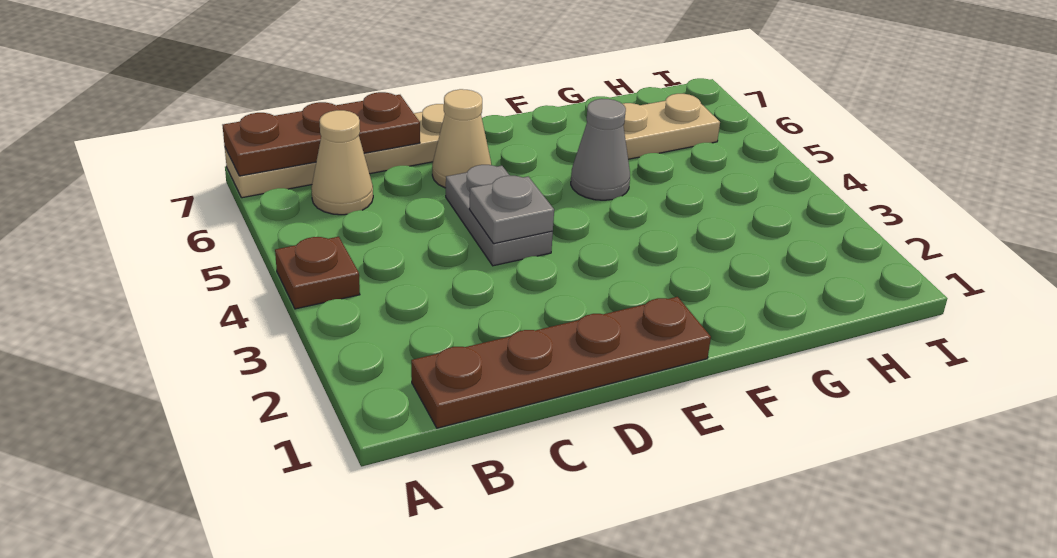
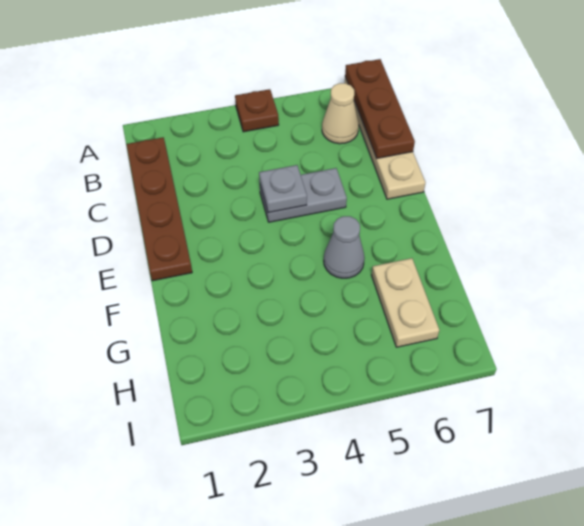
tan cone D6 level 1 -> none

